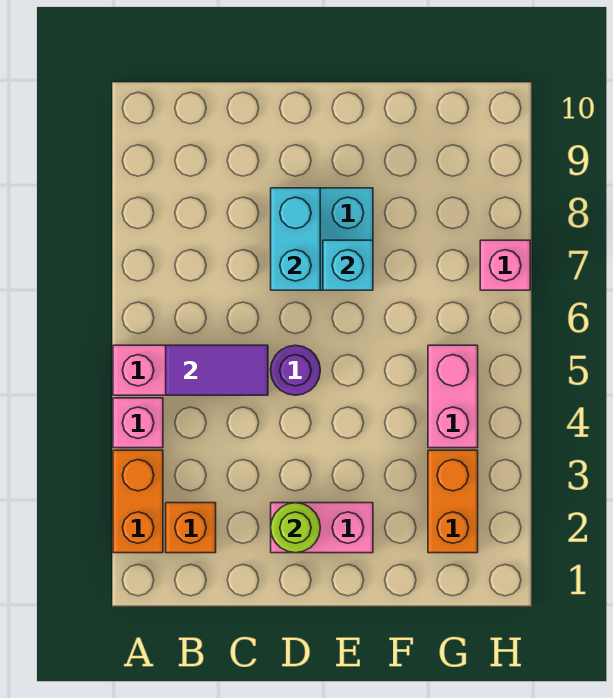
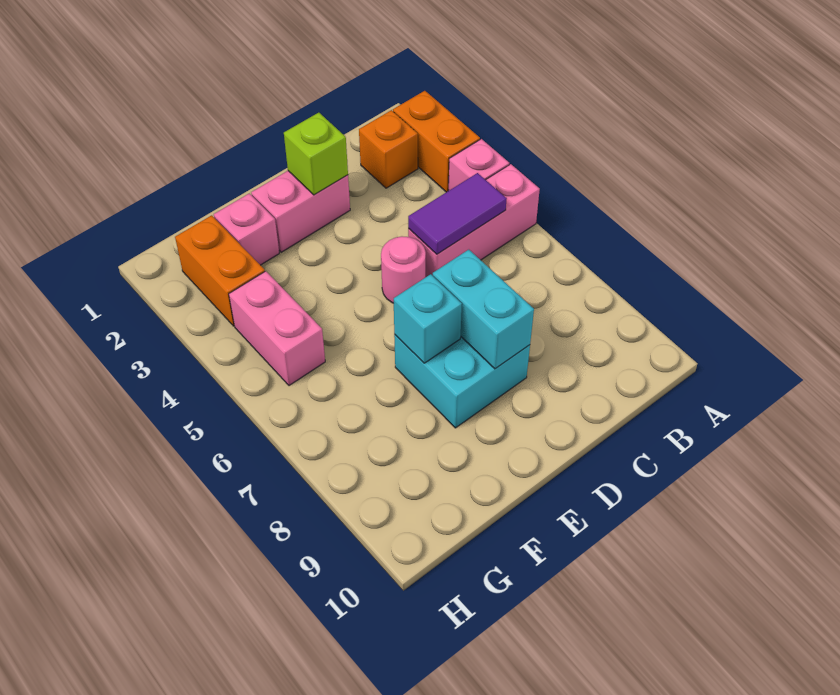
lime round brick D2 level 2 -> lime brick D2 level 2
purple round brick D5 level 1 -> pink round brick D5 level 1
pink brick H7 level 1 -> pink brick F2 level 1

